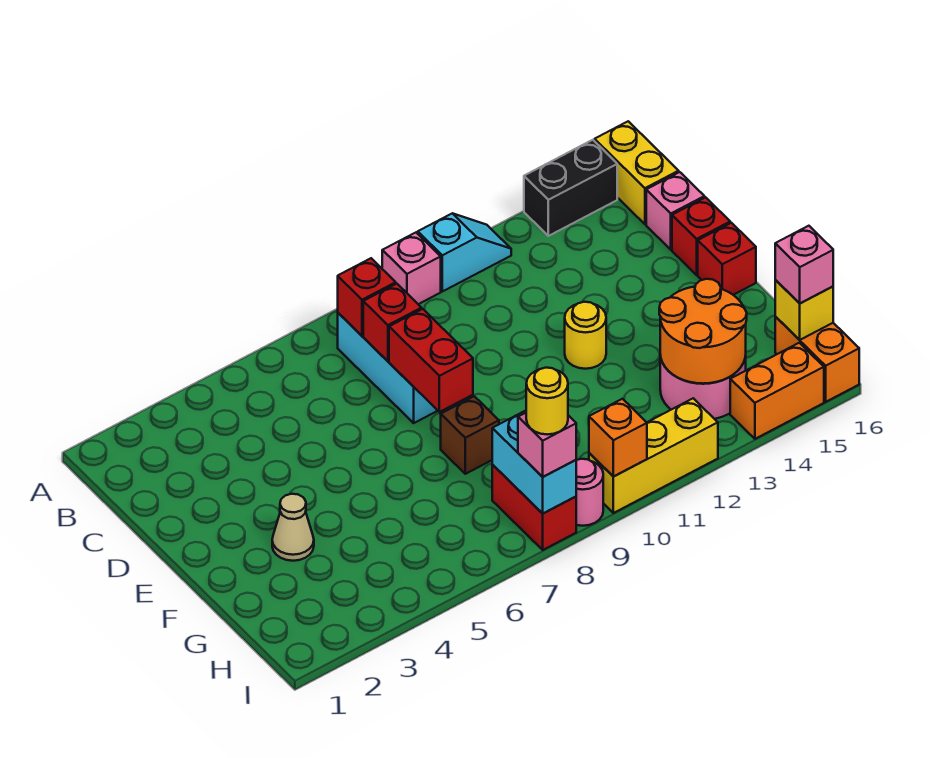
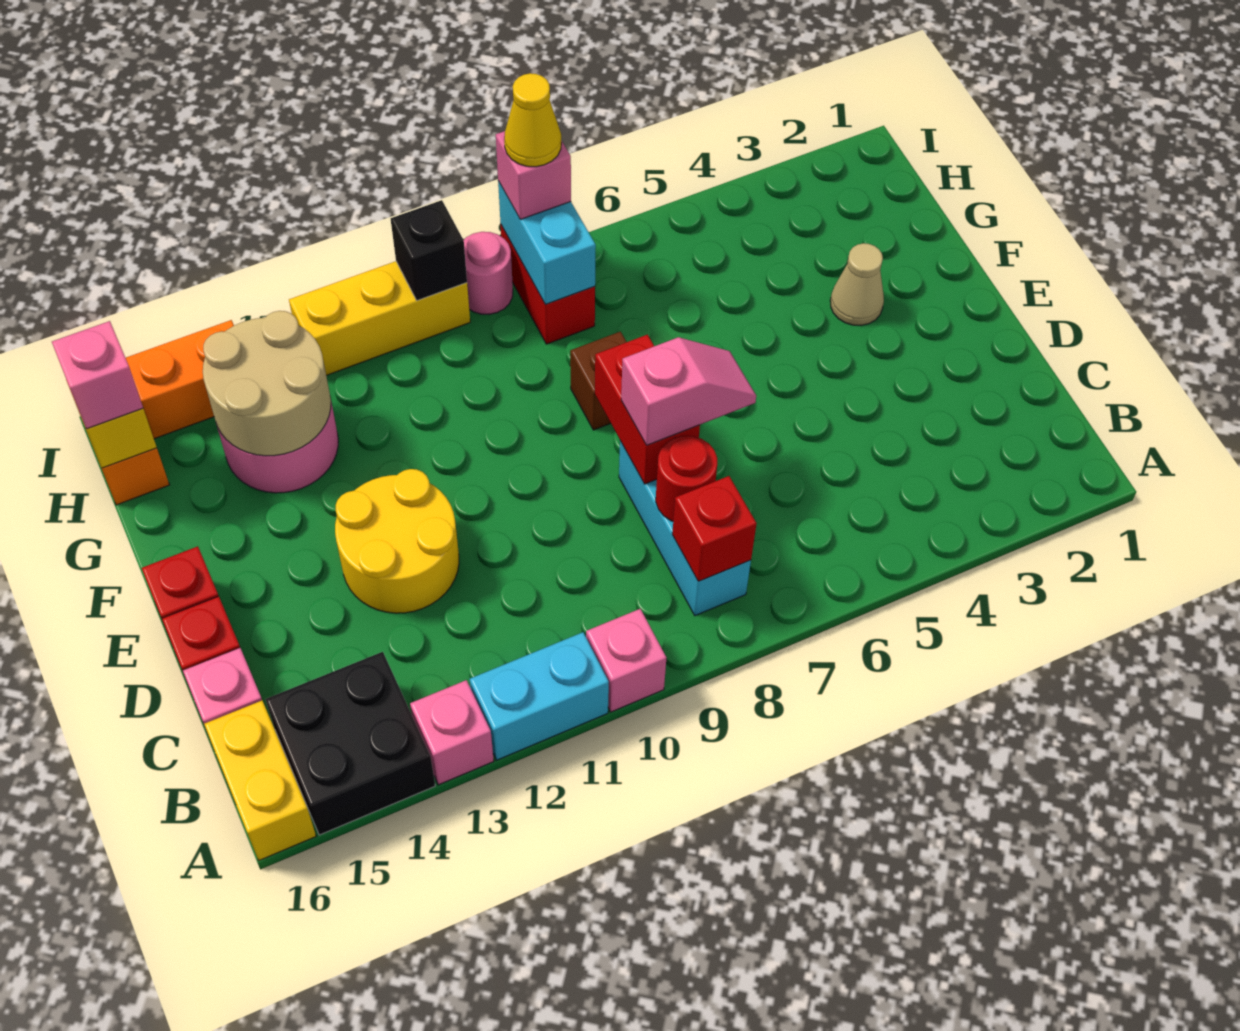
cyan slope A11:A12 level 1 top 11 -> cyan brick A11:A12 level 1
none -> pink brick A13 level 1
black brick A14:A15 level 1 -> black brick A14:B15 level 1
red brick C8 level 2 -> red round brick C8 level 2
none -> pink slope D7:D8 level 3 top 8
yellow round brick E12 level 1 -> yellow round brick D12:E13 level 1
orange round brick G13:H14 level 2 -> tan round brick G13:H14 level 2
yellow round brick I8 level 4 -> yellow cone I8 level 4
orange brick I10 level 2 -> black brick I10 level 2

